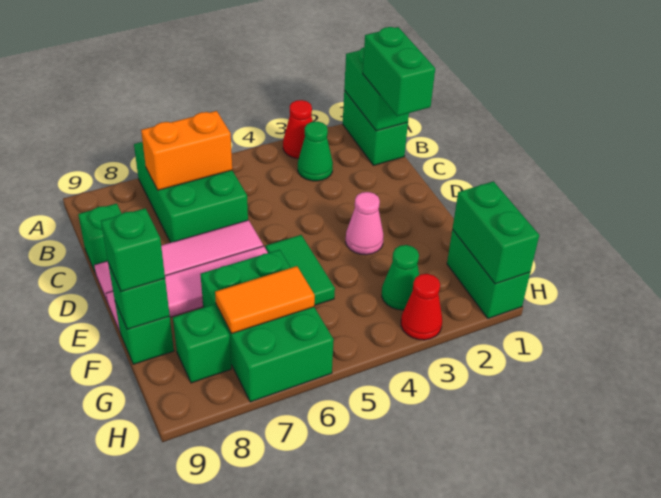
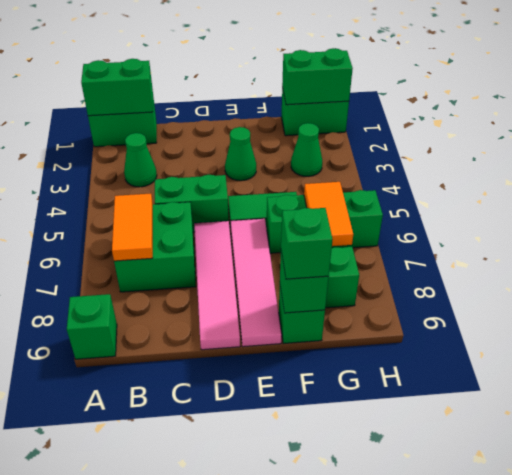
red cone A3 level 1 -> none
green brick A6:C7 level 1 -> green brick B6:C7 level 1
green brick B1:C1 level 3 -> green brick C5:D5 level 1
orange brick B6:B7 level 2 -> orange tile B6:B7 level 2
green brick C9 level 1 -> green brick A9 level 1
pink cone E3 level 1 -> green cone E3 level 1
green brick F6:H7 level 1 -> green brick F6:H6 level 1
red cone H3 level 1 -> none

